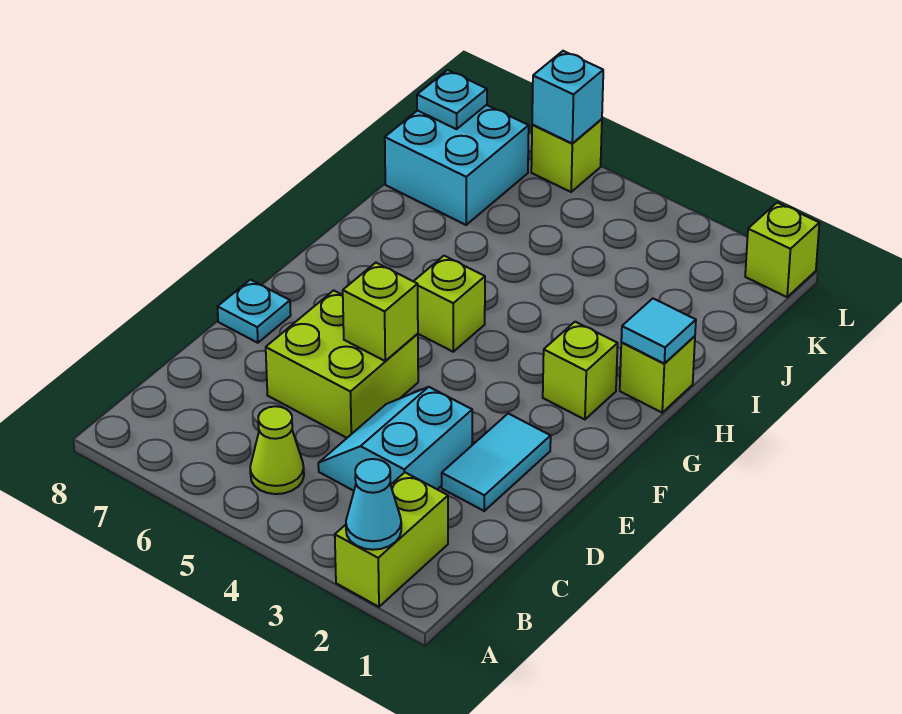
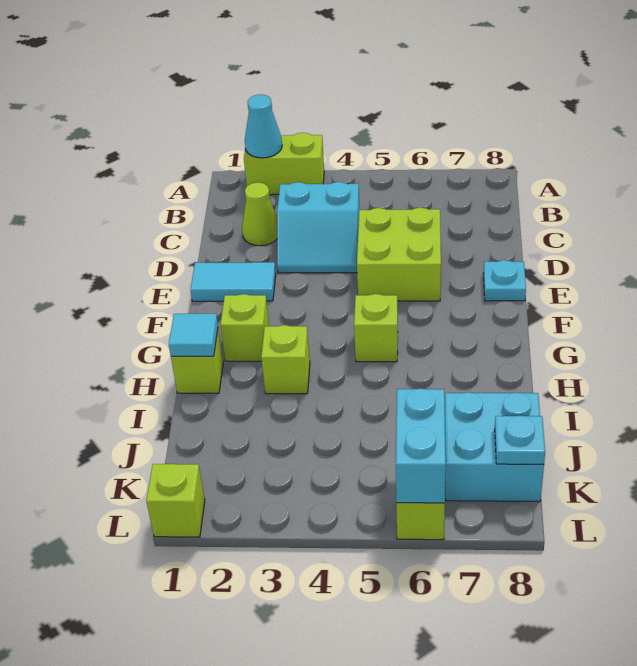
lime brick A2:B2 level 1 -> lime brick A2:A3 level 1
lime cone B5 level 1 -> lime cone C2 level 1
cyan slope C3:D4 level 1 top 3 -> cyan slope C3:D4 level 1 top C
cyan tile D2:E2 level 1 -> cyan tile E1:E2 level 1
lime brick E5 level 2 -> lime brick H3 level 1
cyan brick L6 level 2 -> cyan brick K6:L6 level 2

